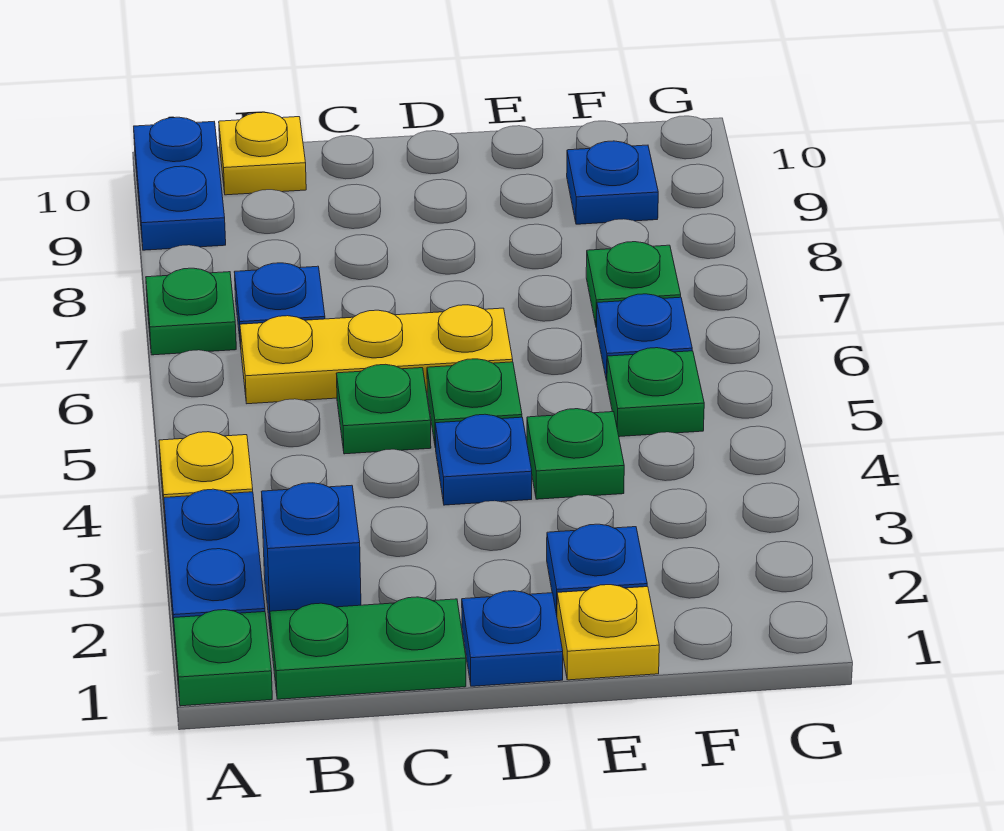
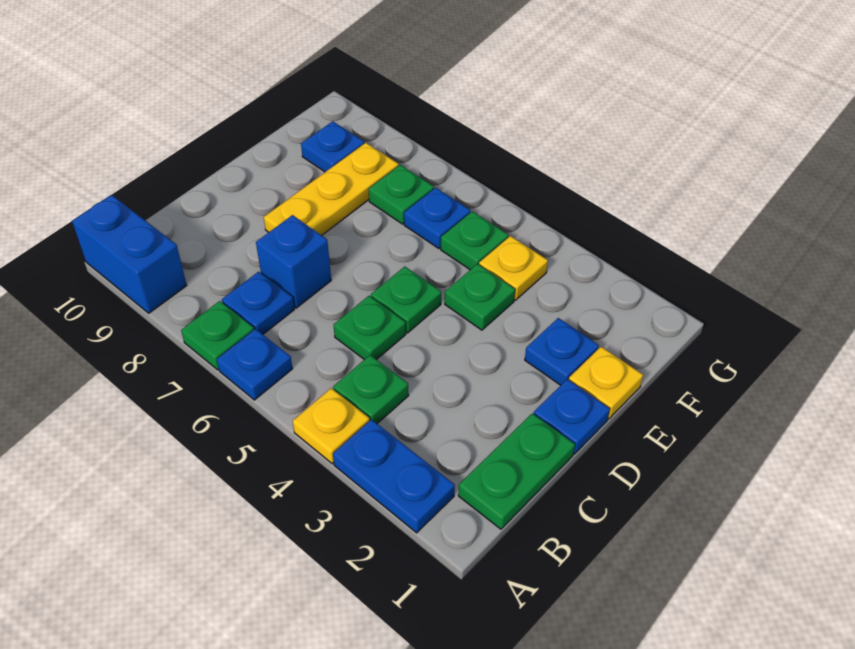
green plate A1 level 1 -> green plate B4 level 1
blue plate A9:A10 level 1 -> blue brick A9:A10 level 1
blue brick B2 level 1 -> blue brick C7 level 1
yellow plate B6:D6 level 1 -> yellow plate D8:F8 level 1
yellow plate B10 level 1 -> yellow plate F4 level 1
blue plate D4 level 1 -> blue plate A6 level 1

